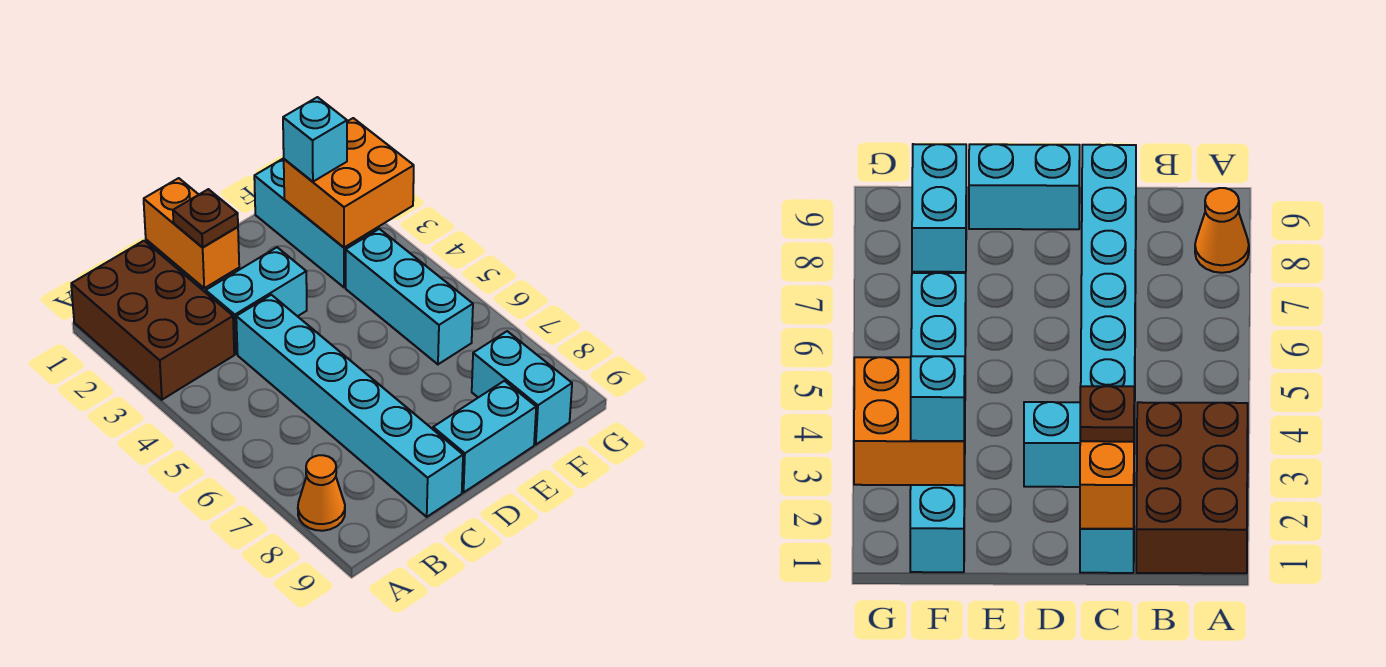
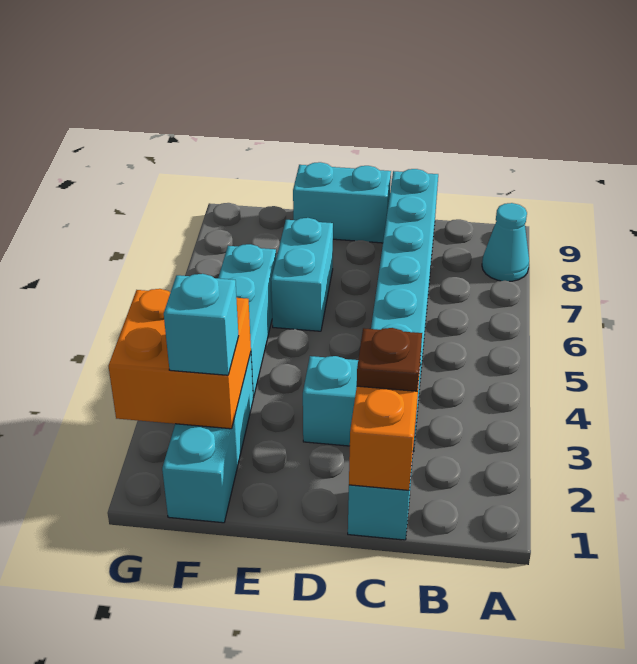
brown brick A1:B3 level 1 -> none
orange cone A8 level 1 -> cyan cone A8 level 1
cyan brick F8:F9 level 1 -> cyan brick E6:E7 level 1

